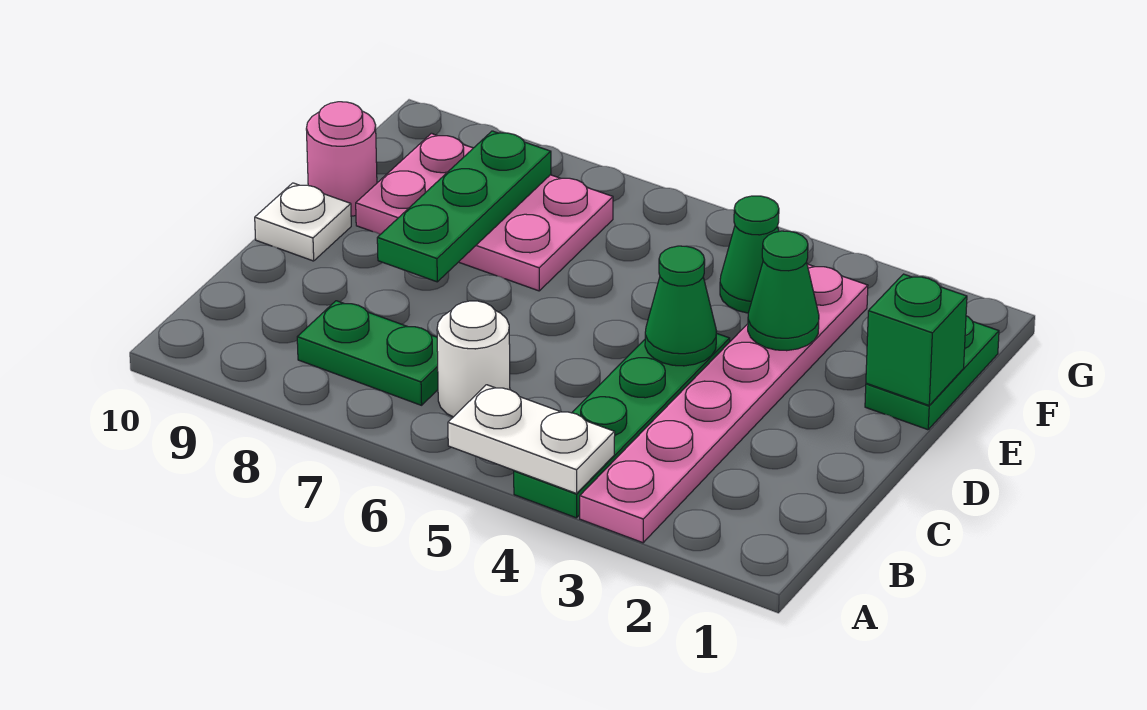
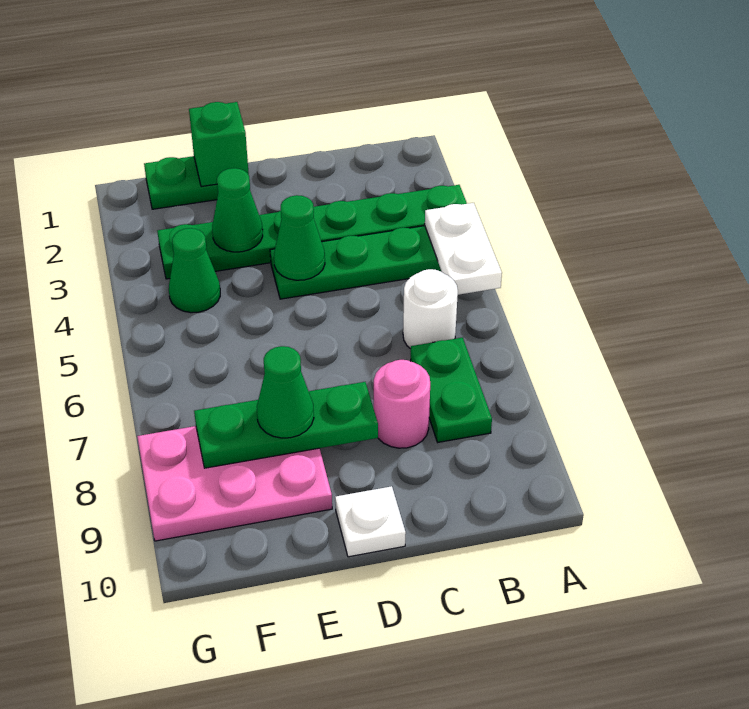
pink plate A3:F3 level 1 -> green plate A3:F3 level 1
pink plate E7:F9 level 1 -> pink plate E8:G9 level 1
none -> green cone E8 level 3
pink round brick E10 level 1 -> pink round brick C8 level 1

